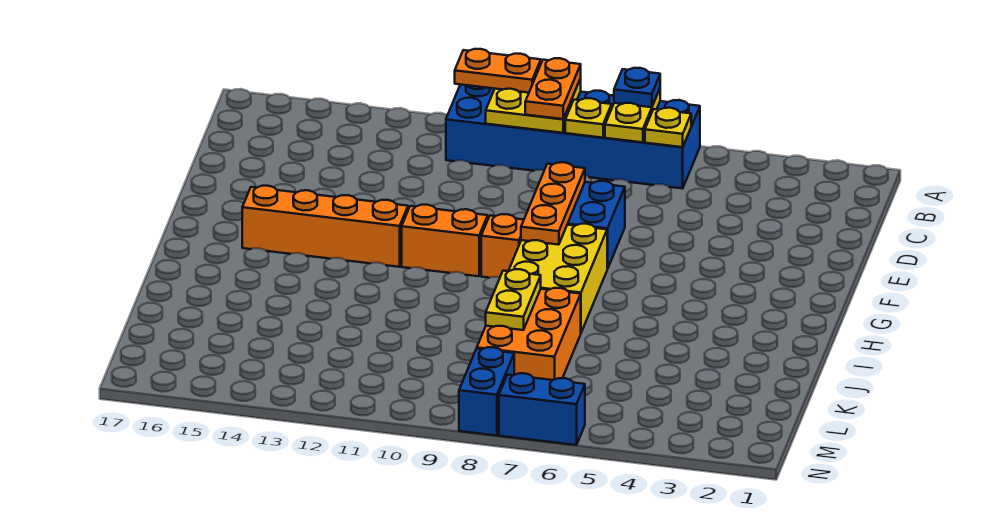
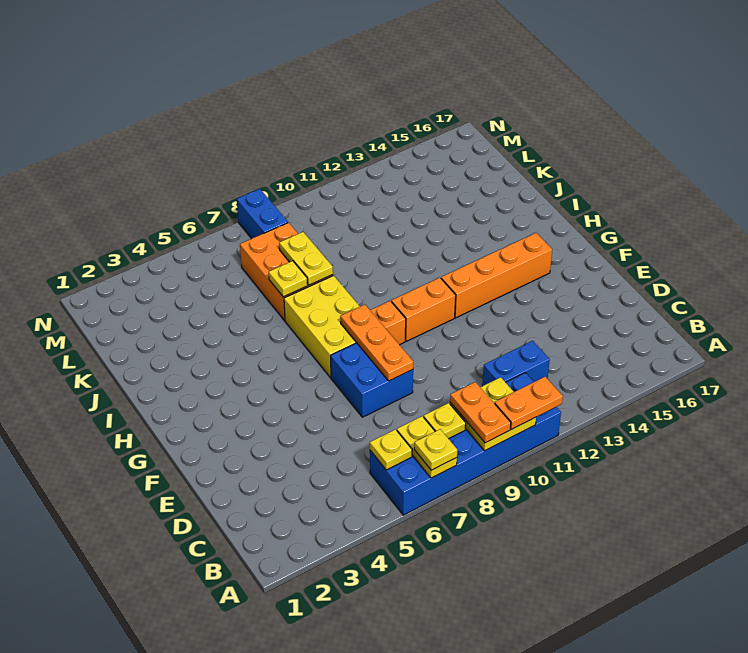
blue plate A7 level 3 -> yellow plate A7 level 3
none -> yellow plate J7 level 2
blue brick N6:N7 level 1 -> blue brick C11:C12 level 1

